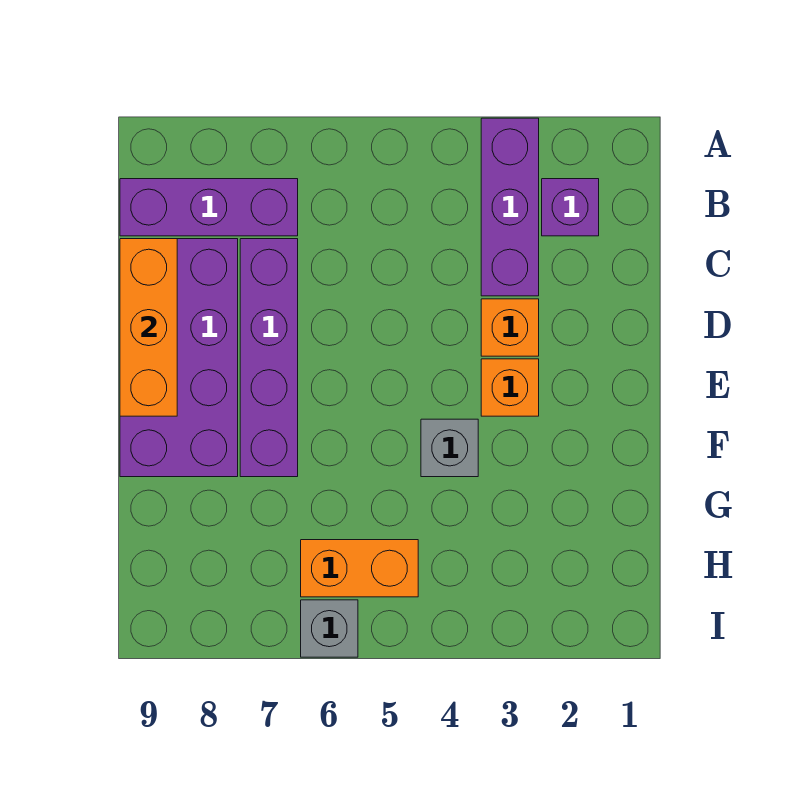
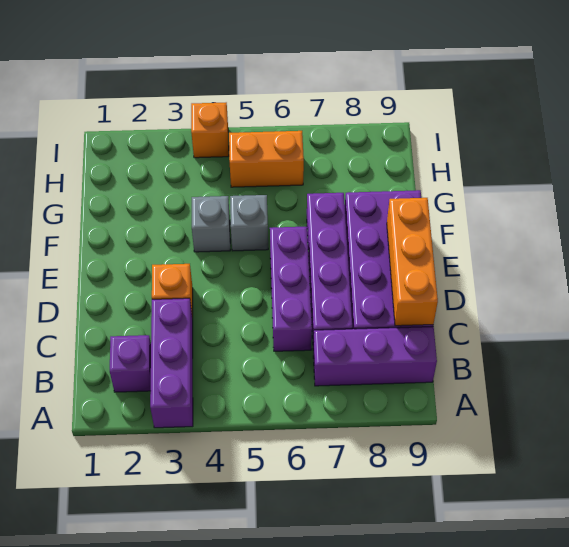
none -> purple brick C6:E6 level 1
orange brick E3 level 1 -> orange brick I4 level 1
grey brick I6 level 1 -> grey brick F5 level 1

